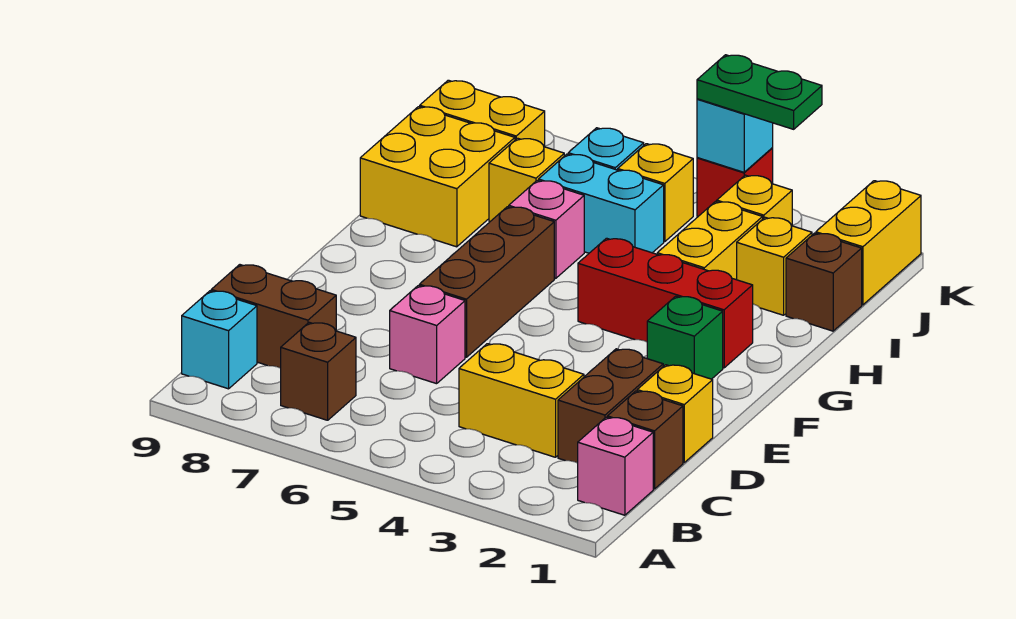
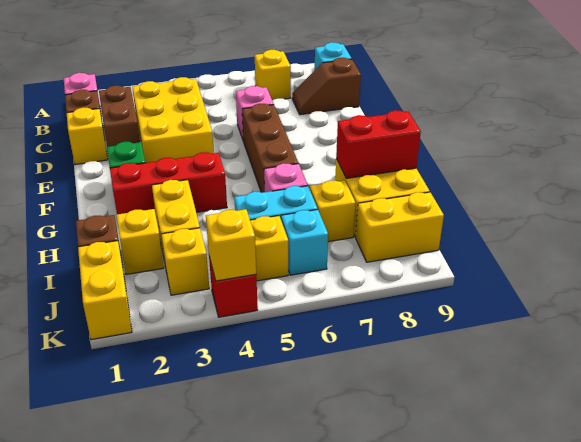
brown brick B7 level 1 -> yellow brick B7 level 1
yellow brick C3:C4 level 1 -> yellow brick C3:E4 level 1
brown brick C8:C9 level 1 -> brown slope C8:C9 level 1 top 9
none -> red brick H8:H9 level 2
green plate K3:K4 level 3 -> none
cyan brick K4 level 2 -> yellow brick K4 level 2

